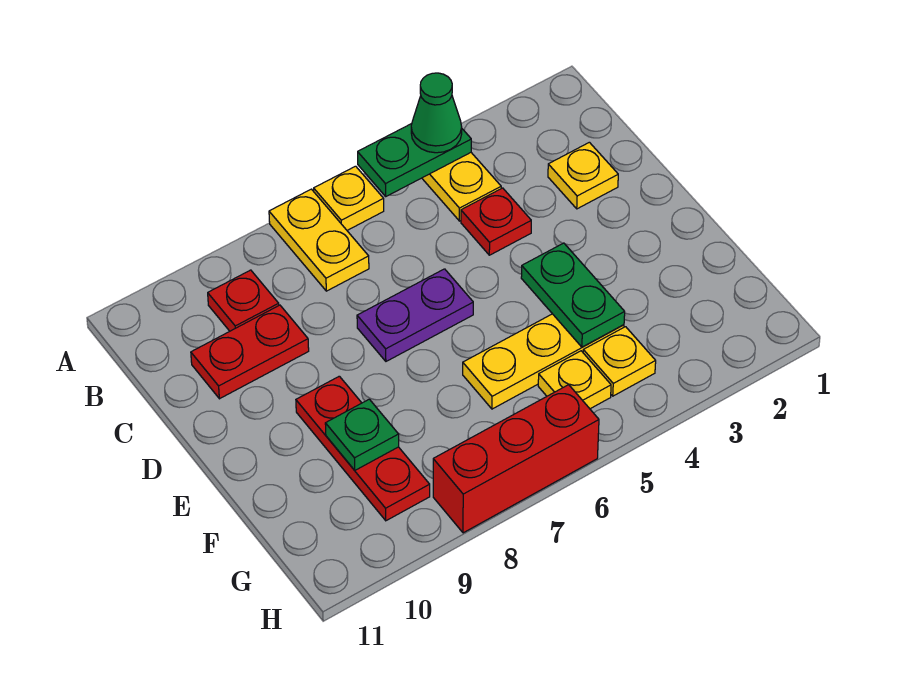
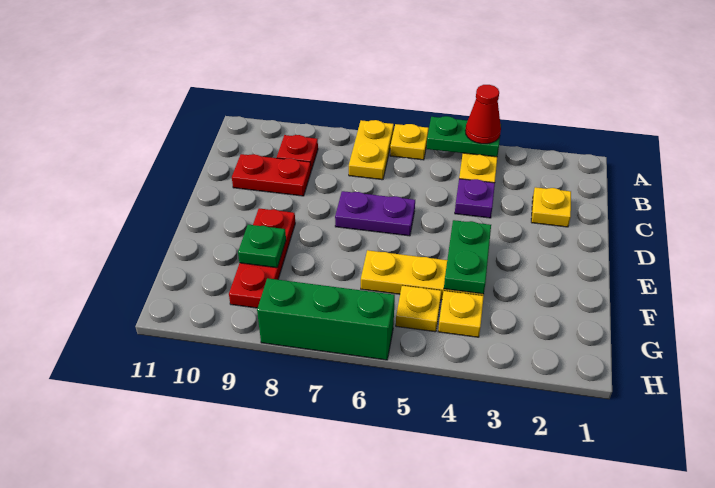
green cone A4 level 3 -> red cone A4 level 3
red plate C4 level 1 -> purple plate C4 level 1
red brick H6:H8 level 1 -> green brick H6:H8 level 1

